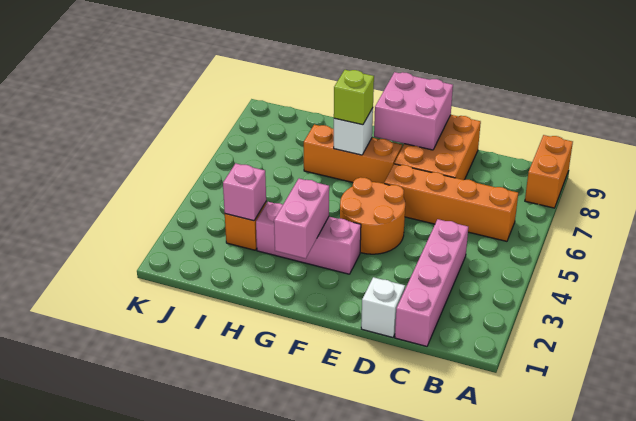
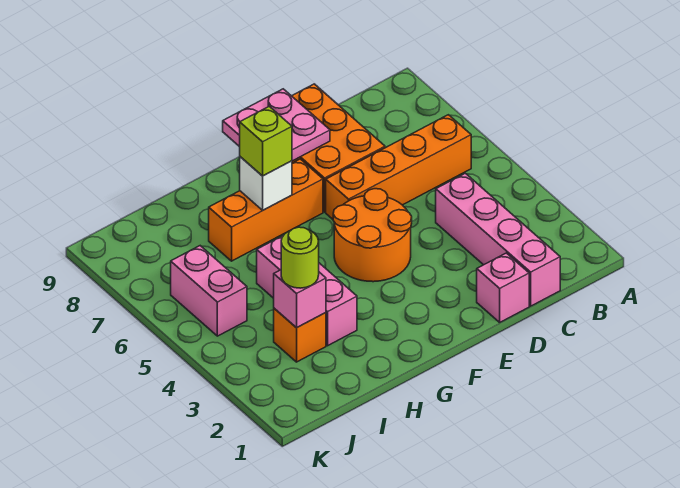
orange brick A8:A9 level 1 -> none
white brick D1 level 1 -> pink brick D1 level 1
pink brick E8:F9 level 2 -> pink plate E8:F9 level 2
pink brick F3:H3 level 1 -> pink brick H3:H5 level 1
pink brick G2:G3 level 2 -> pink brick J5:J6 level 1
none -> lime round brick I3 level 3

